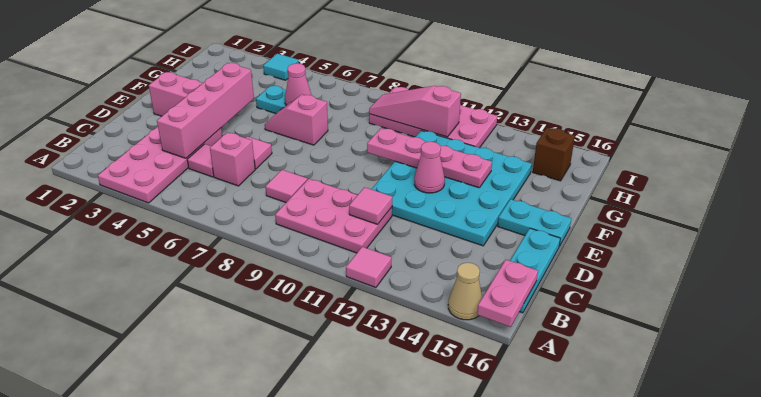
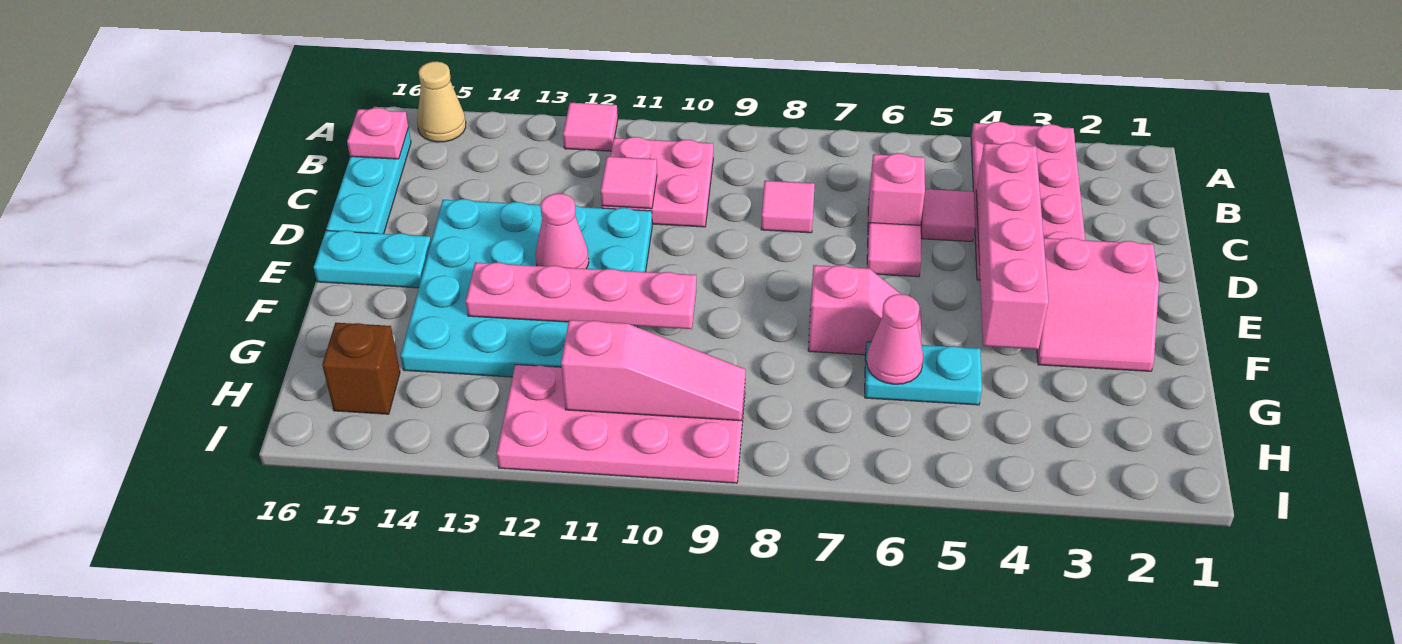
pink plate A16:B16 level 2 -> pink plate B16 level 2
pink plate B9:C11 level 1 -> pink plate B10:C11 level 1
cyan tile I4 level 1 -> none

